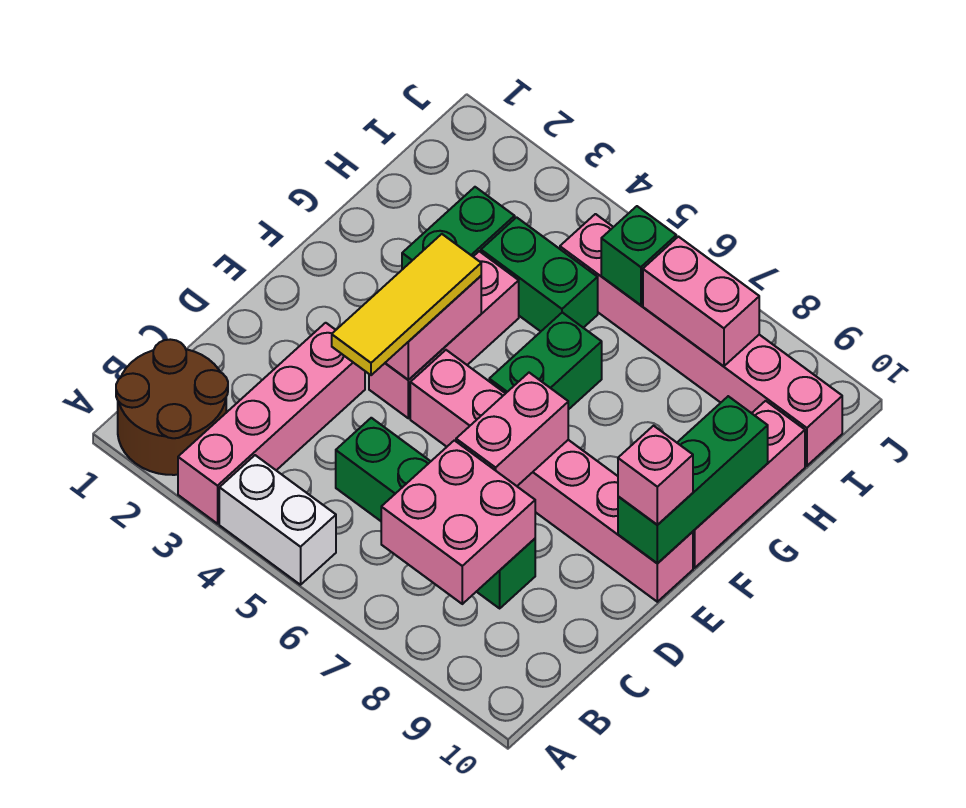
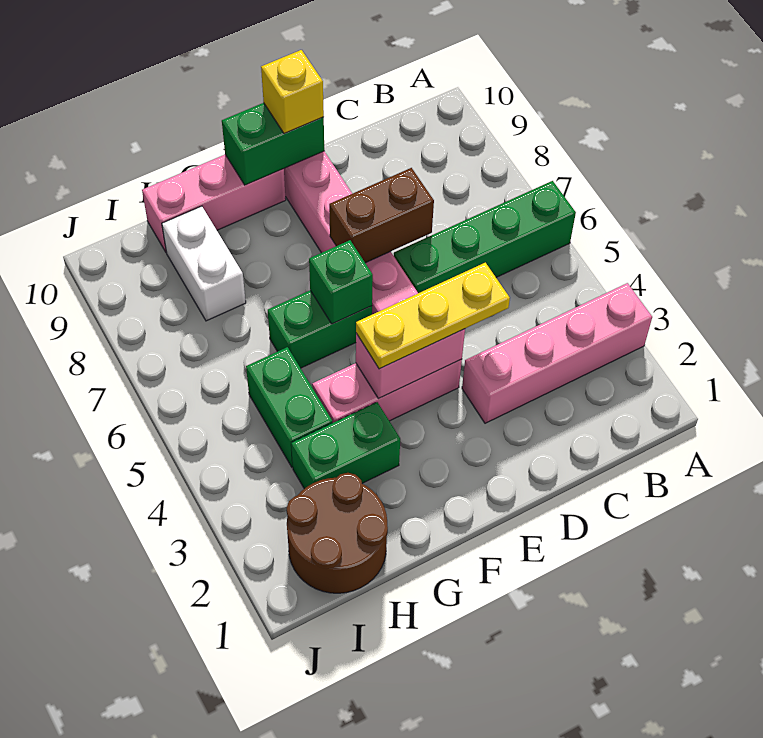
brown round brick A1:B2 level 1 -> brown round brick H1:I2 level 1
white brick A4:A5 level 1 -> white brick H8:H9 level 1
pink brick B7:C8 level 2 -> none
green brick C5:C8 level 1 -> green brick A6:D6 level 1
yellow tile D4:F4 level 3 -> yellow plate D4:F4 level 3
pink brick D7:E7 level 2 -> brown brick D7:E7 level 2
green brick E10:G10 level 2 -> green brick E10:F10 level 2
pink brick E10 level 3 -> yellow brick E10 level 3
pink brick I5:I10 level 1 -> none
green brick I6 level 2 -> green brick F6 level 2
pink brick I7:I8 level 2 -> none

